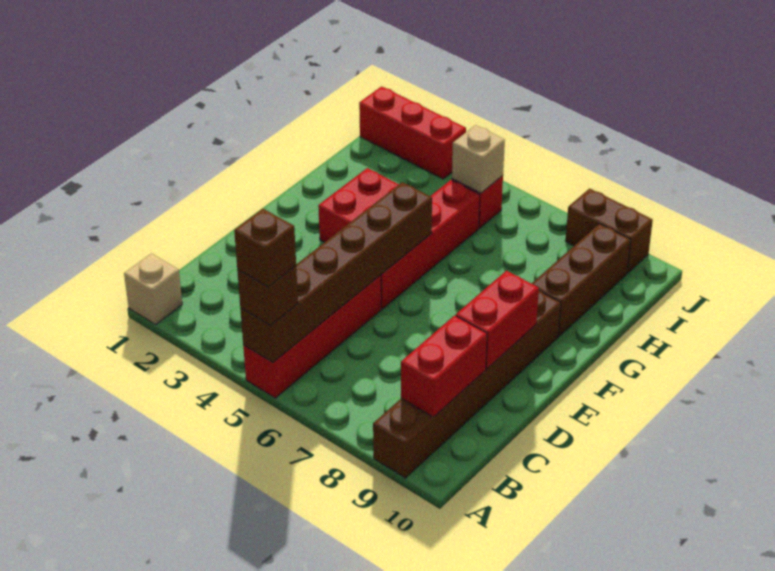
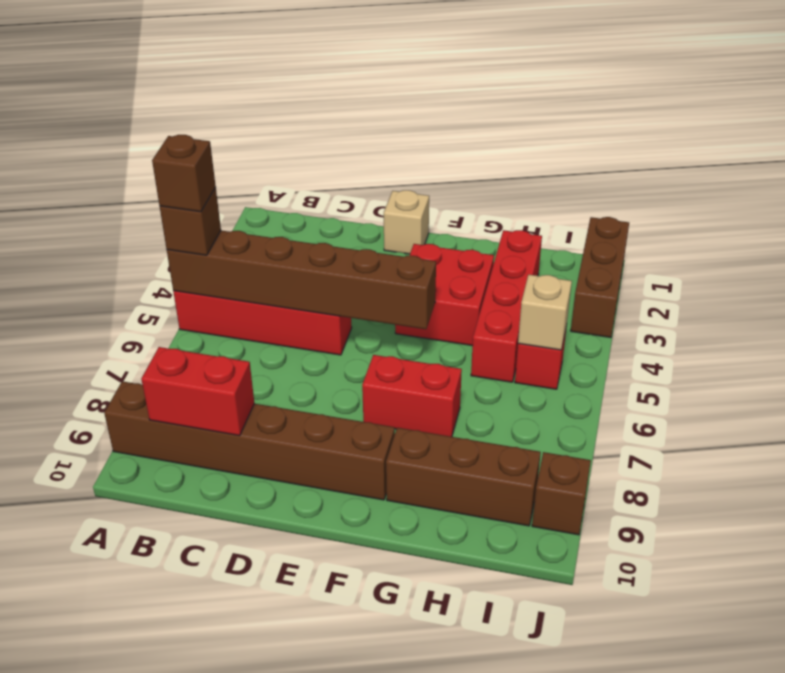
tan brick A1 level 1 -> tan brick E1 level 1
red brick D9:E9 level 2 -> red brick F7:G7 level 1
red brick E5:H5 level 1 -> red brick H2:H5 level 1
red brick J1:J3 level 1 -> brown brick J1:J3 level 1
brown brick J8:J9 level 1 -> brown brick J9 level 1

